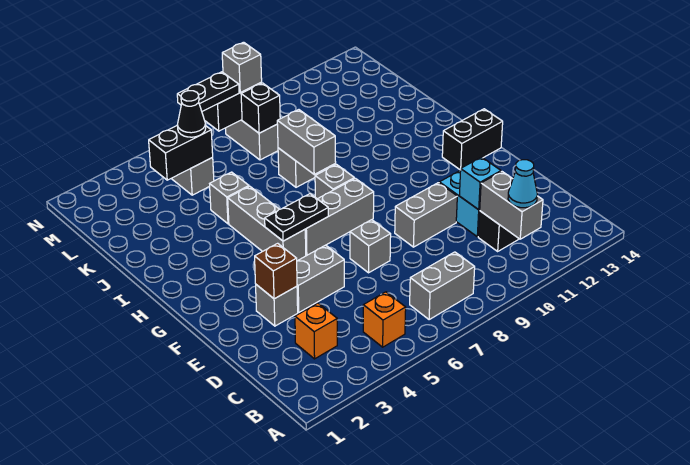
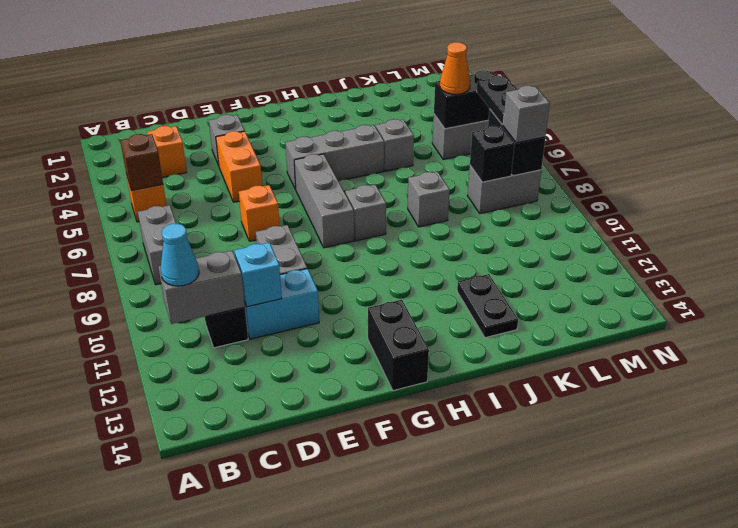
brown brick E3 level 2 -> brown brick B5 level 2
grey brick E4:E5 level 1 -> orange brick E4:E5 level 1
grey brick E7 level 1 -> orange brick E7 level 1
black plate G5:G6 level 2 -> black plate J12:J13 level 1
grey brick I8:J8 level 2 -> none
black brick L4:L5 level 2 -> black brick L5:M5 level 2
black cone L5 level 3 -> orange cone L5 level 3

